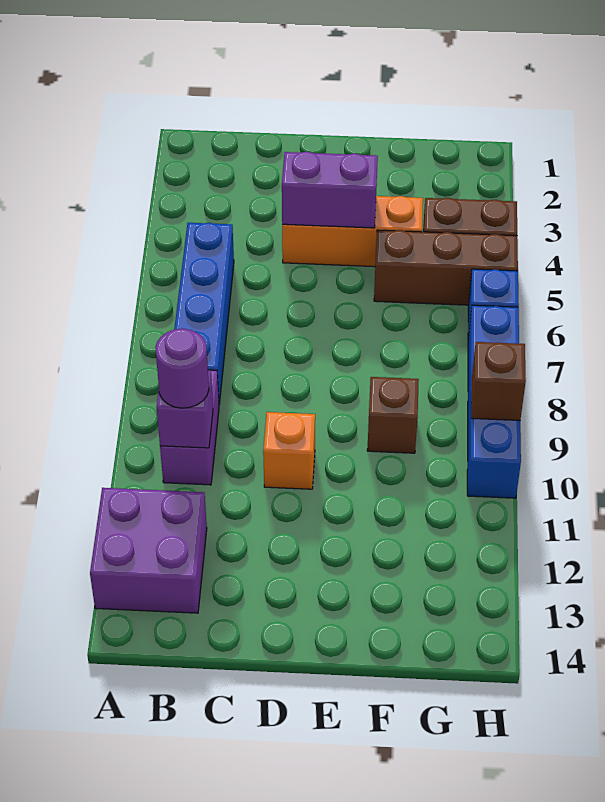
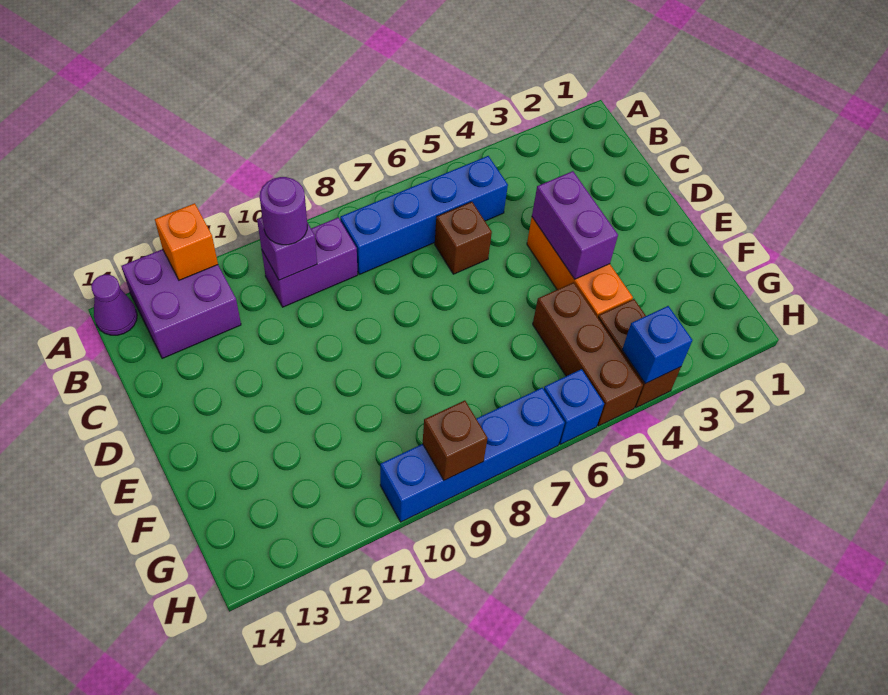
none -> purple cone A14 level 1
orange brick D10 level 1 -> orange brick A12 level 2
brown brick F9 level 1 -> brown brick C6 level 1
none -> blue brick H4 level 2

